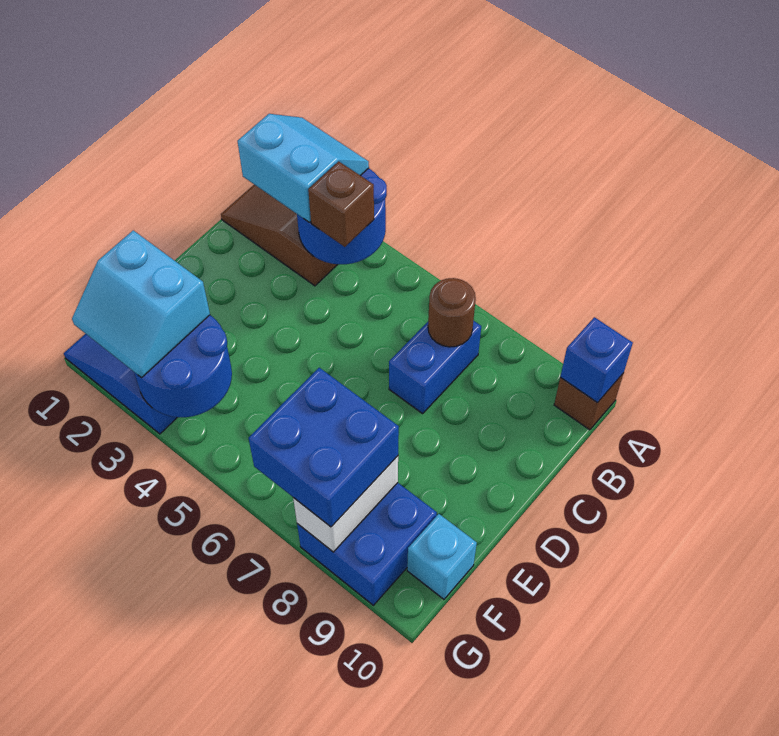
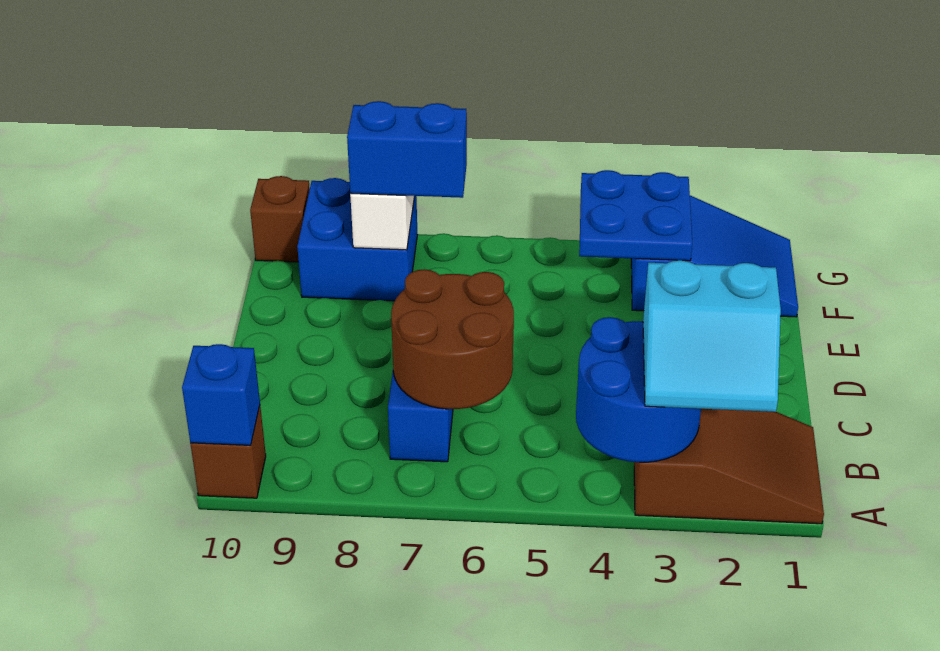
brown brick B4 level 3 -> brown brick G10 level 1
brown round brick B7 level 2 -> brown round brick B6:C7 level 2
cyan slope F2:G3 level 3 top F -> none
blue round brick F3:G4 level 2 -> blue plate F3:G4 level 2
blue brick F7:G8 level 3 -> blue brick F7:F8 level 3
cyan brick F10 level 1 -> none

